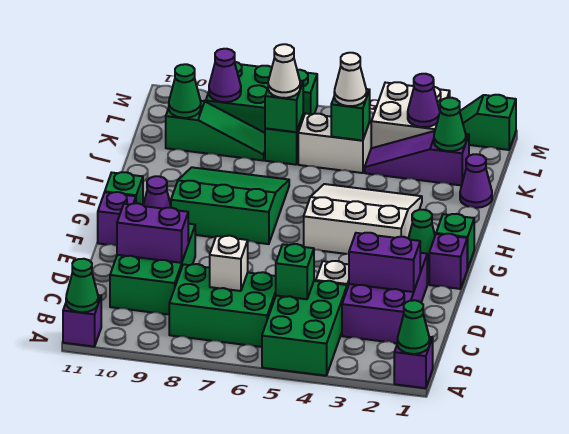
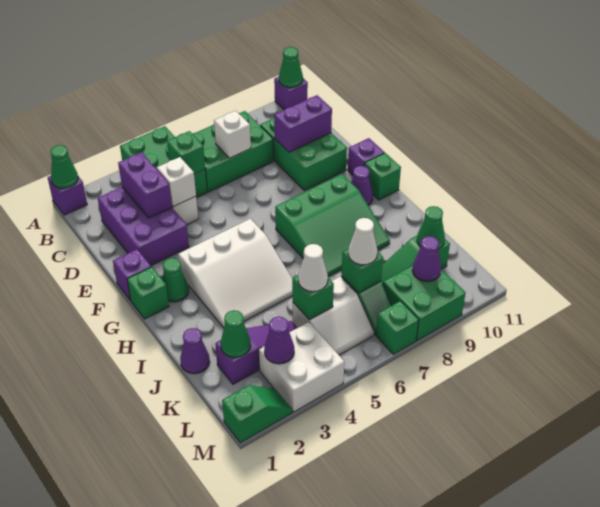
purple brick D2:D3 level 2 -> purple brick C3:D3 level 2
none -> white brick D4 level 2

